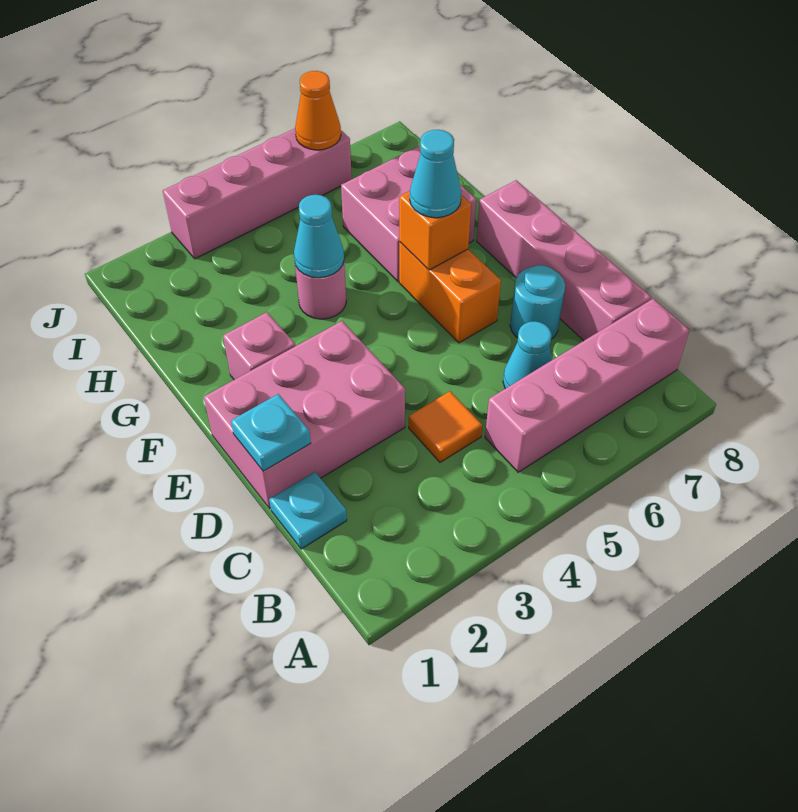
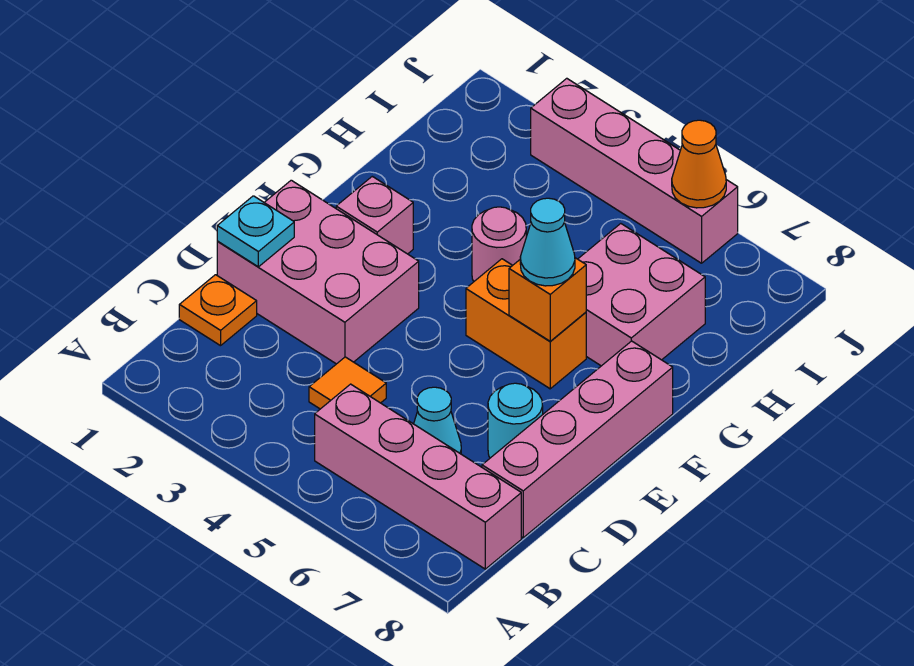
cyan plate C1 level 1 -> orange plate C1 level 1
orange brick E6:F6 level 1 -> orange brick F5:F6 level 1
cyan cone G4 level 2 -> none

